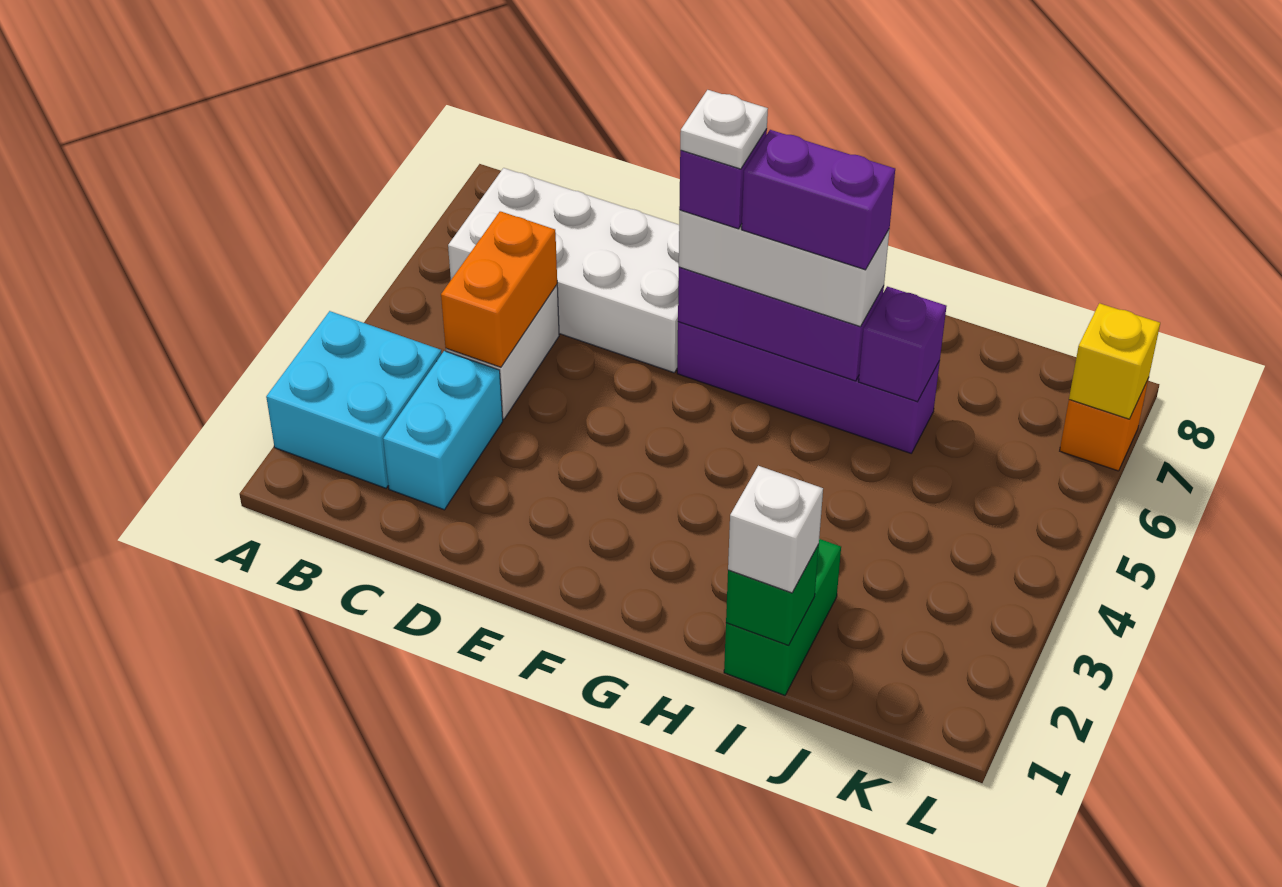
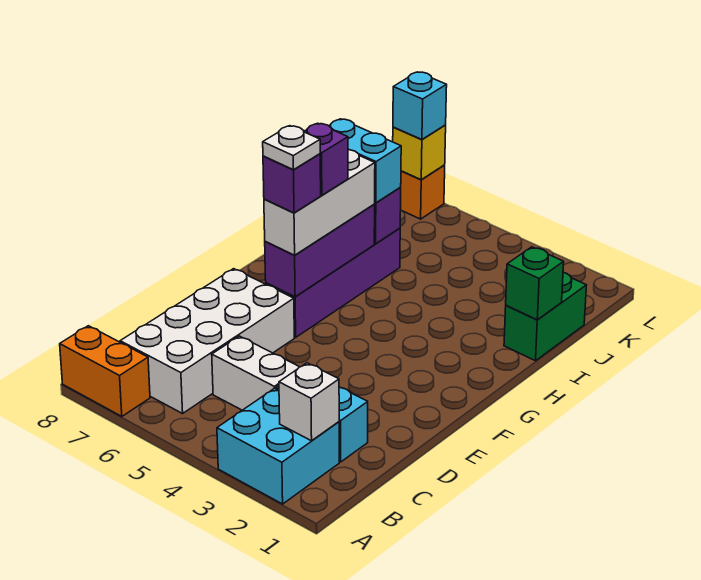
orange brick C4:C5 level 2 -> orange brick A7:A8 level 1
purple brick G6:H6 level 4 -> purple brick G6 level 4
green brick I1:I2 level 1 -> green brick I1:J1 level 1
white brick I1 level 3 -> white brick B2 level 2
none -> cyan brick I6:I7 level 3
none -> cyan brick L7 level 3

